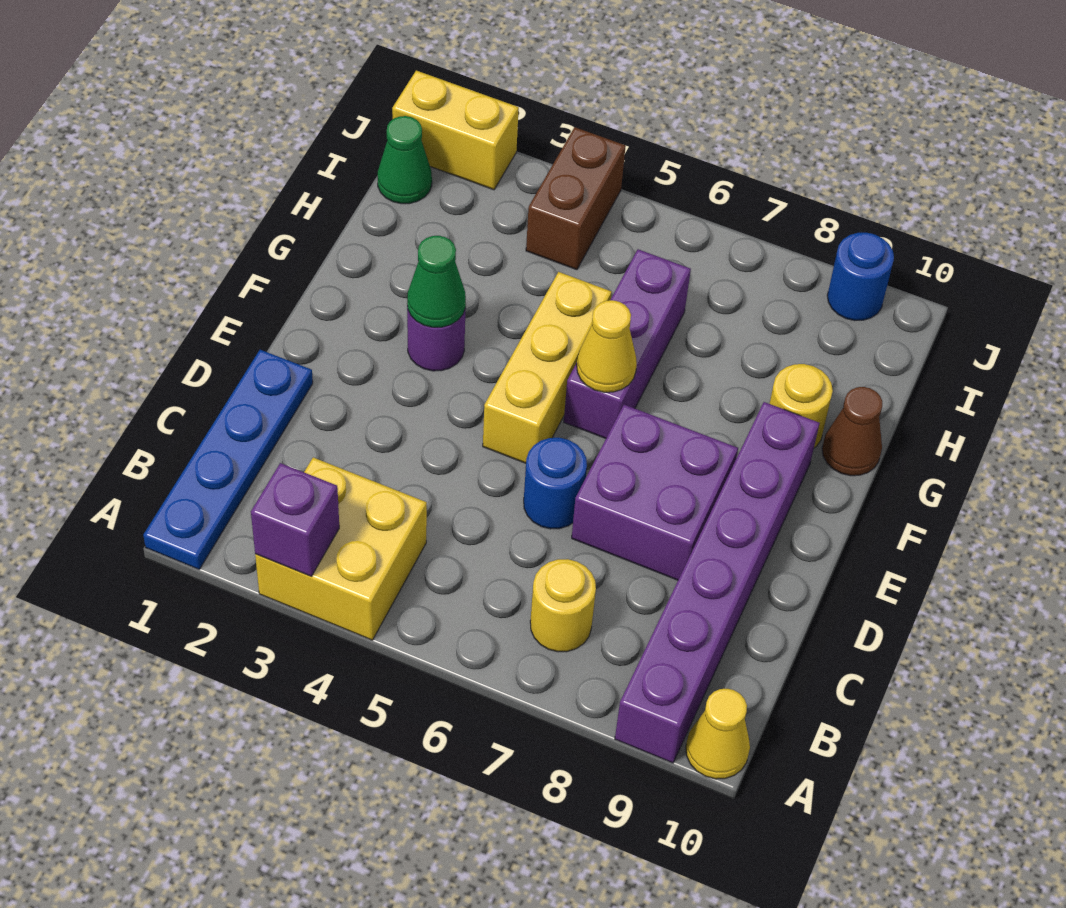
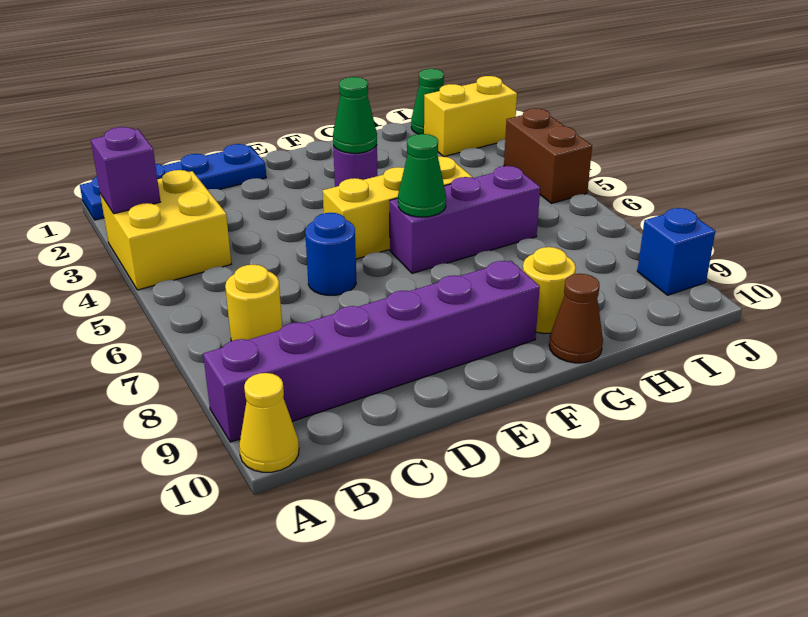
purple brick D7:E8 level 1 -> none
yellow cone F6 level 2 -> green cone F6 level 2
brown brick I4:J4 level 1 -> brown brick J4:J5 level 1
yellow brick J1:J2 level 1 -> yellow brick I2:J2 level 1
blue round brick J9 level 1 -> blue brick J9 level 1

